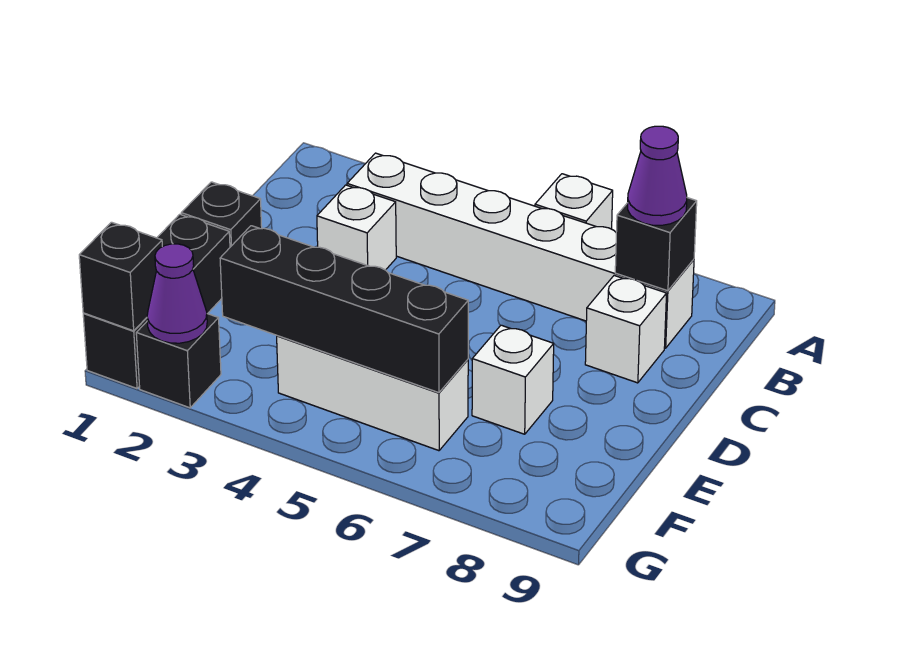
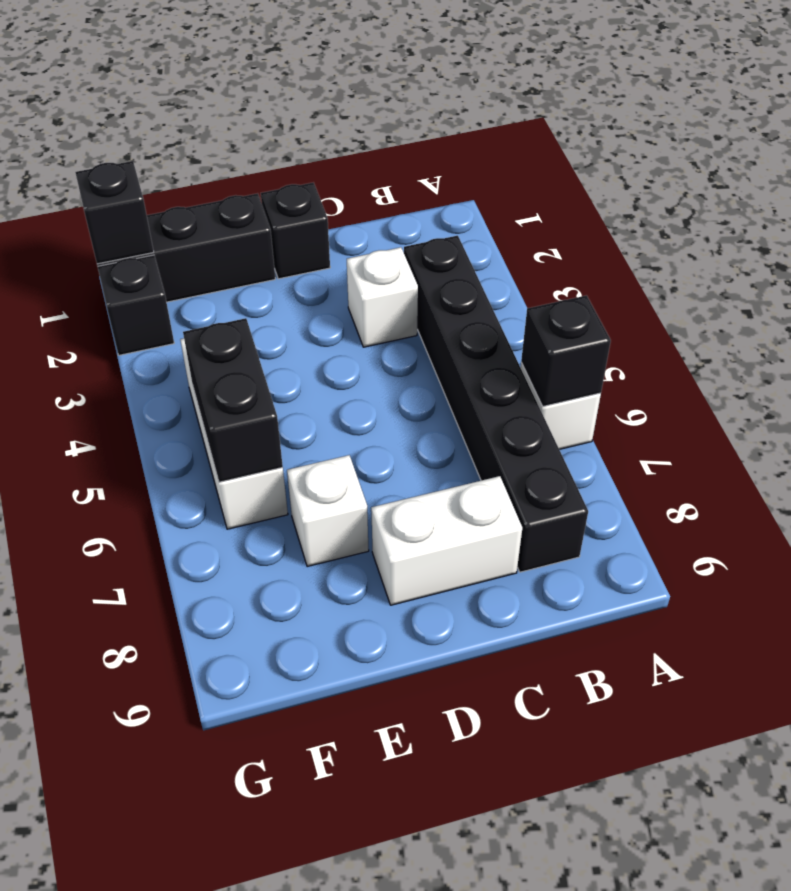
white brick B3:B8 level 1 -> black brick B3:B8 level 1
black brick B8 level 2 -> black brick A6 level 2
purple cone B8 level 3 -> none
white brick C8 level 1 -> white brick C8:D8 level 1
black brick F3:F6 level 2 -> black brick F5:F6 level 2
purple cone G2 level 2 -> none

